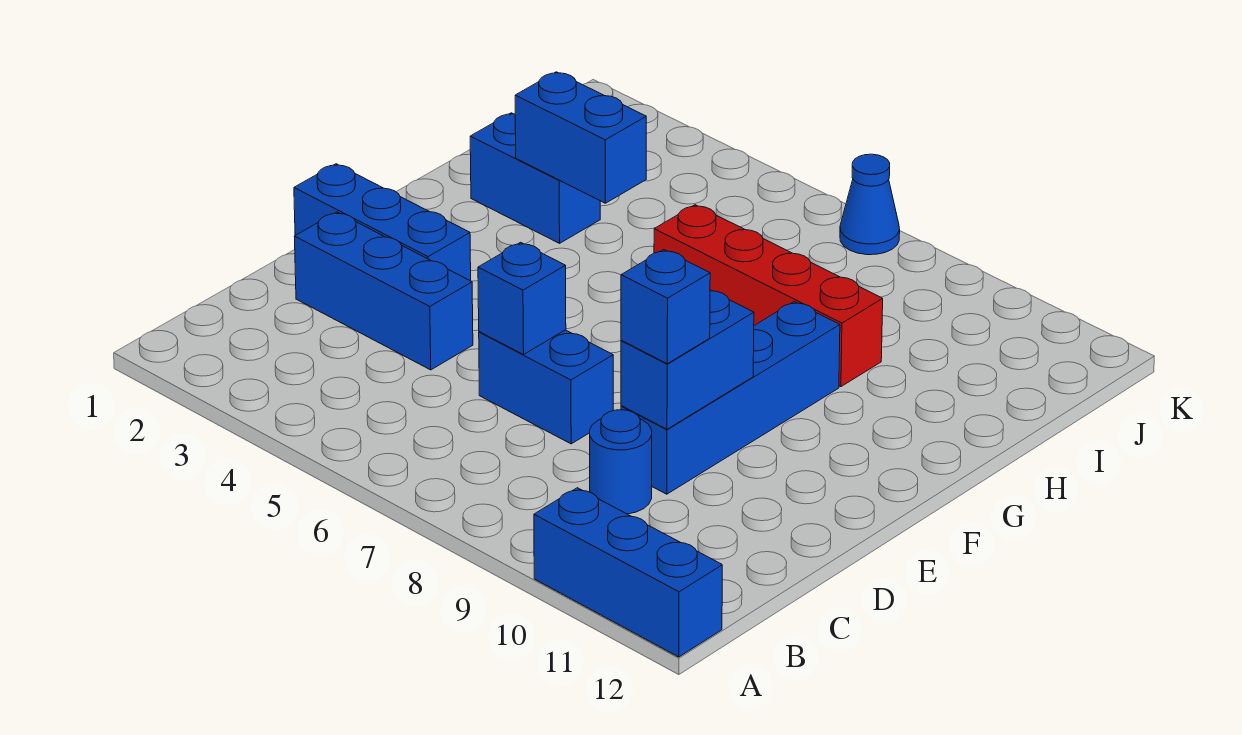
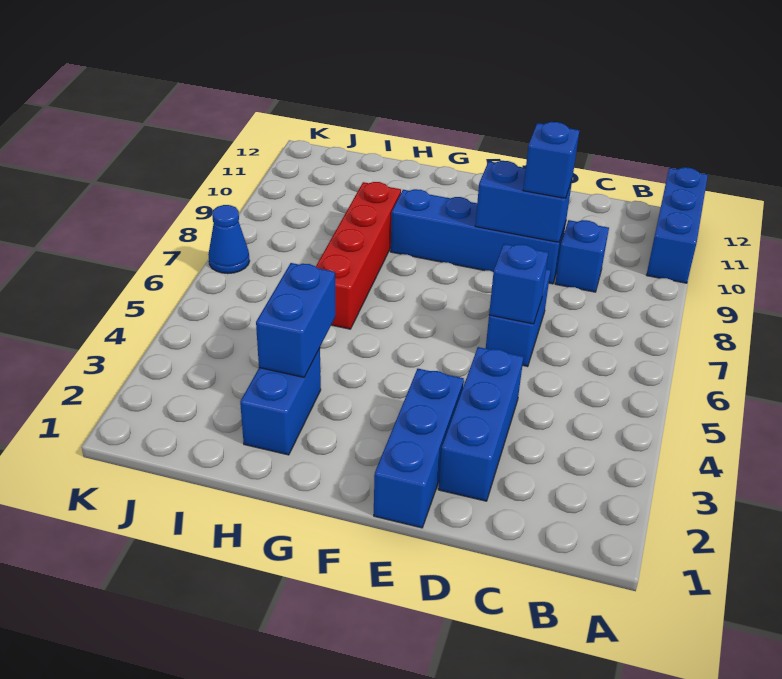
blue round brick C9 level 1 -> blue brick C9 level 1

